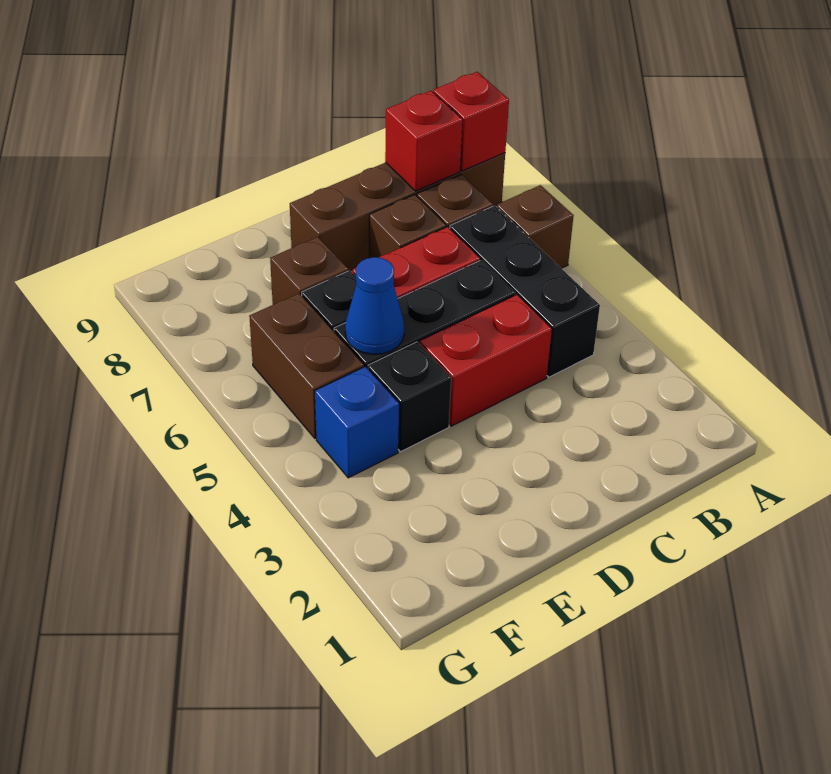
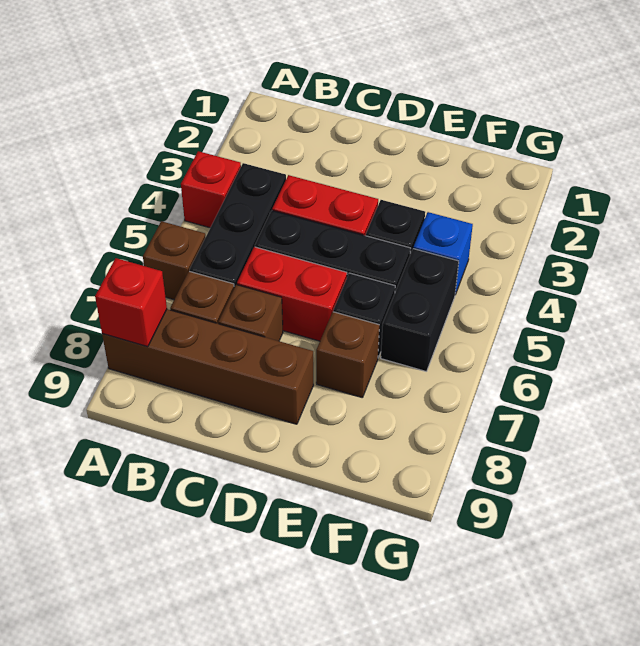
red brick B8 level 2 -> red brick A4 level 1
blue cone E5 level 2 -> none
brown brick F5:F6 level 1 -> black brick F5:F6 level 1

